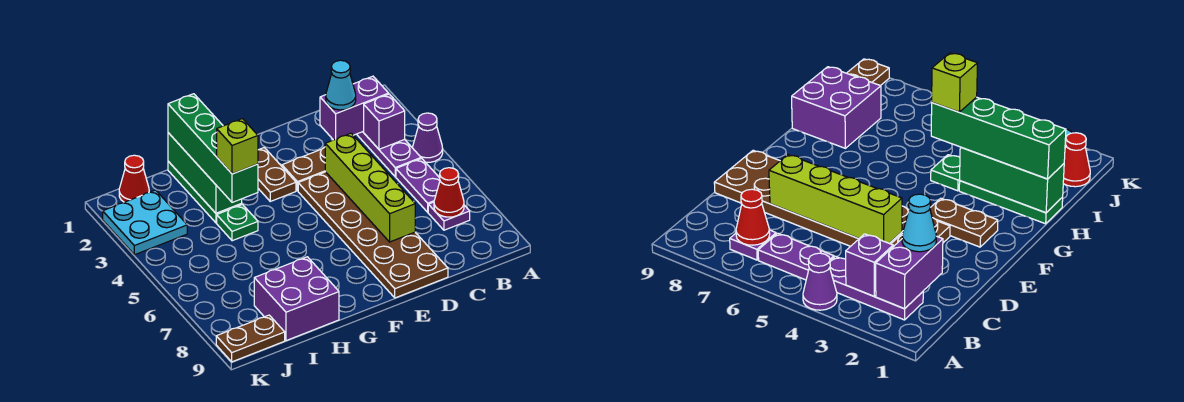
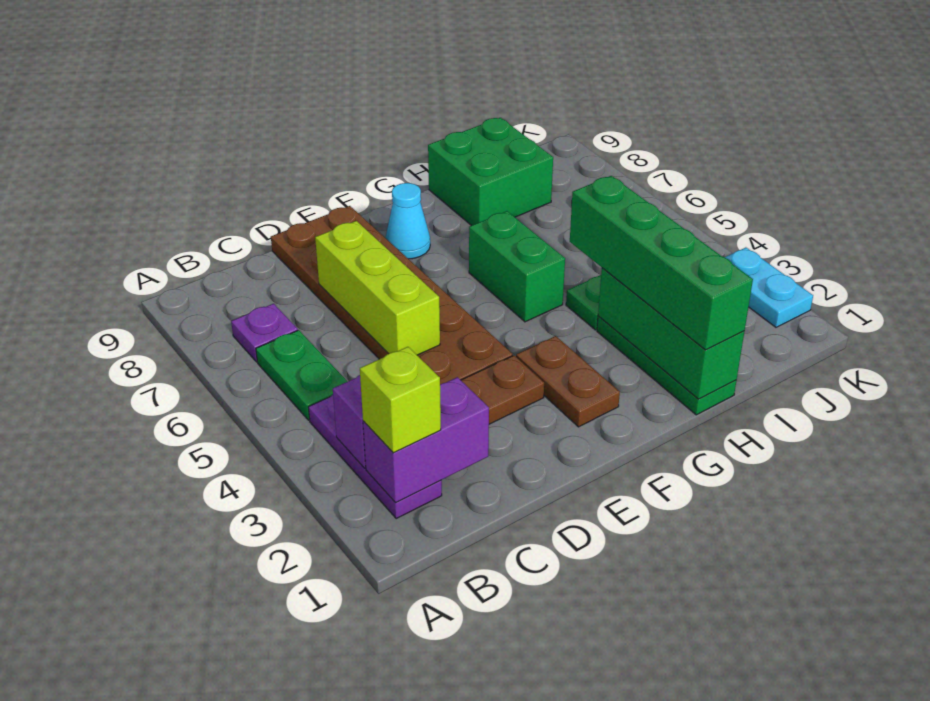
purple cone A4 level 1 -> none
purple plate B5:B6 level 1 -> green plate B5:B6 level 1
red cone B7 level 2 -> none
cyan cone C2 level 3 -> cyan cone F8 level 1
lime brick D4:D7 level 2 -> lime brick D5:D7 level 2
none -> green brick G5:G6 level 1
lime brick H4 level 4 -> lime brick B2 level 3
purple brick H8:I9 level 1 -> green brick H8:I9 level 1
red cone J1 level 1 -> none
cyan plate J2:K3 level 1 -> cyan plate K2:K3 level 1
brown plate J9:K9 level 1 -> none

